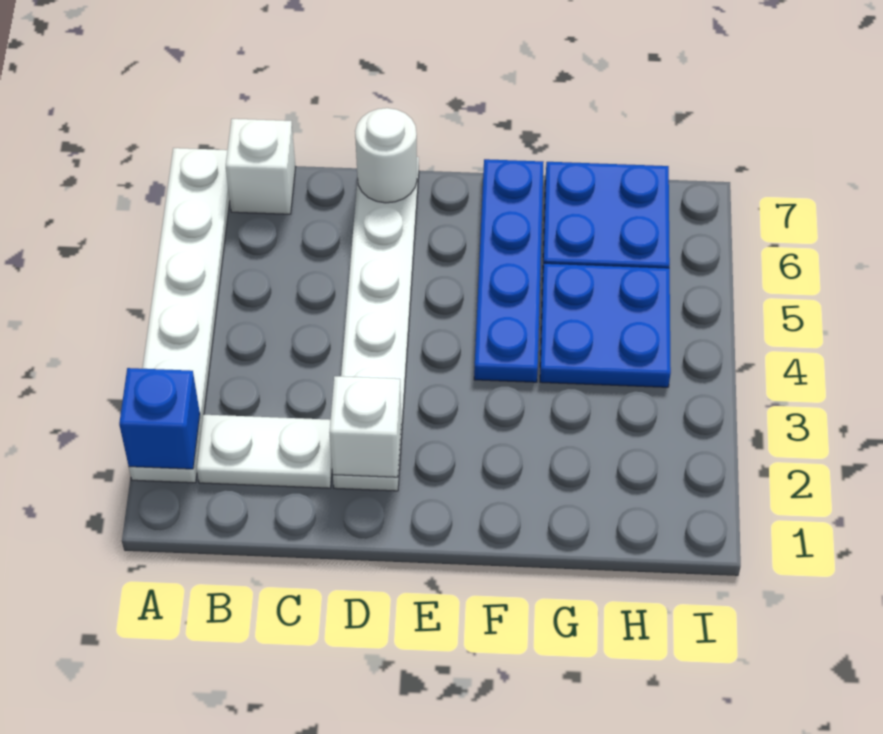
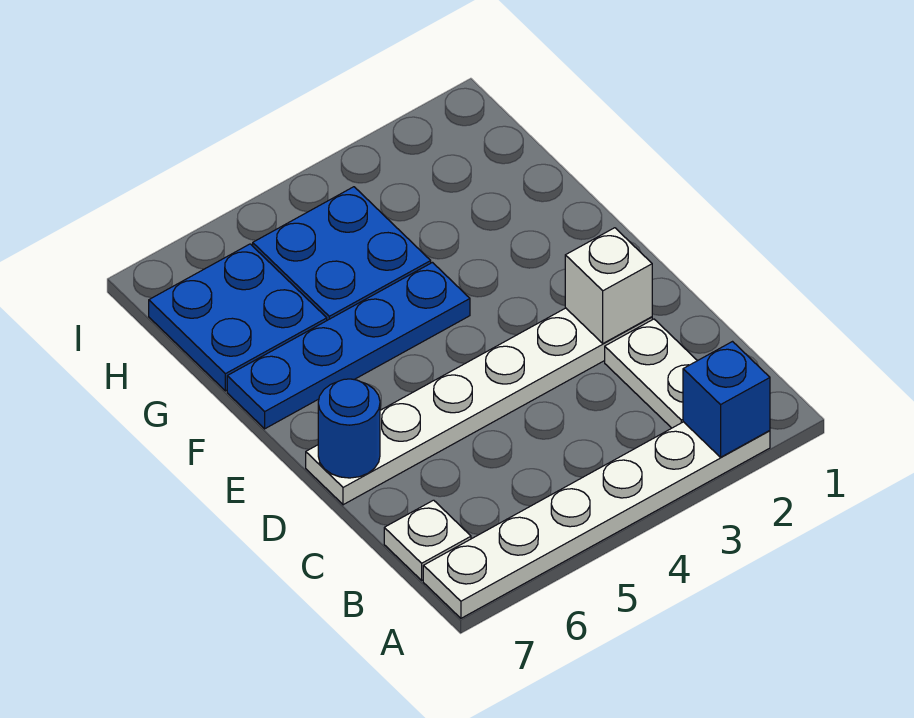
white brick B7 level 1 -> white plate B7 level 1
white round brick D7 level 2 -> blue round brick D7 level 2

